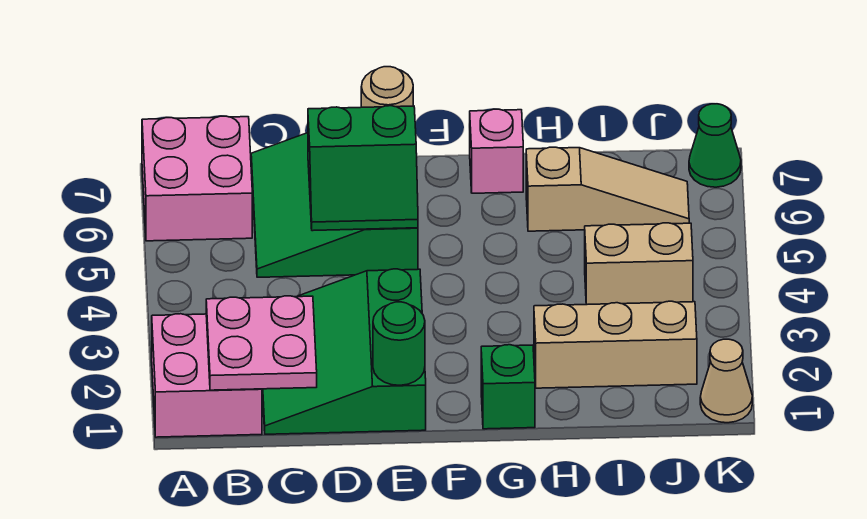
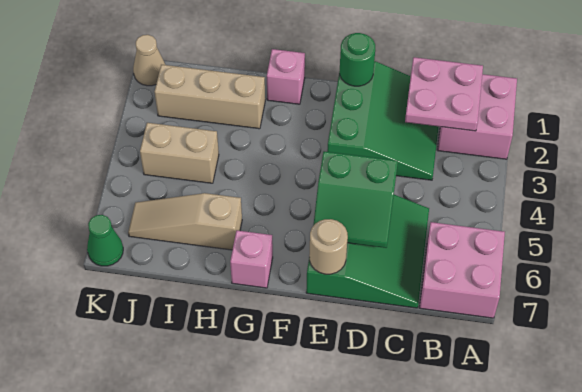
green slope D5:E6 level 2 top 6 -> green slope D5:E6 level 2 top 5
green brick G1 level 1 -> pink brick G1 level 1

